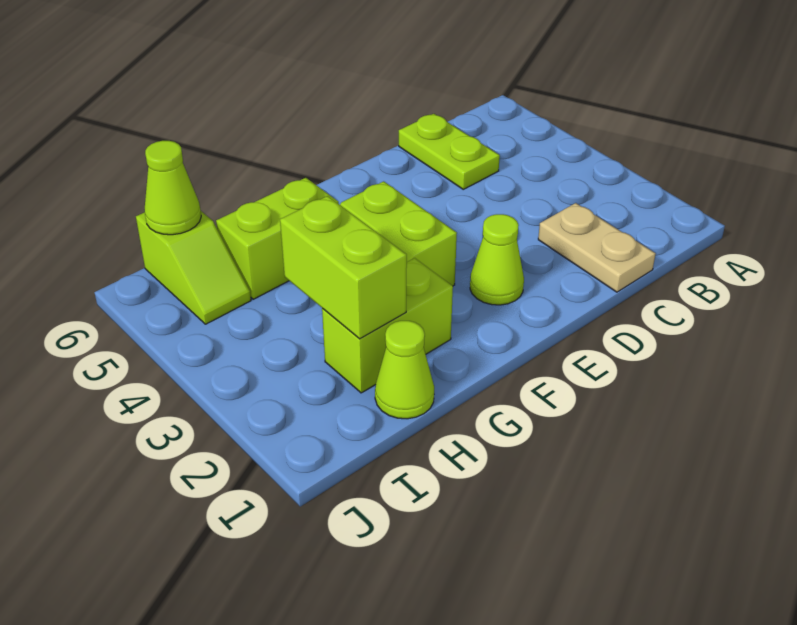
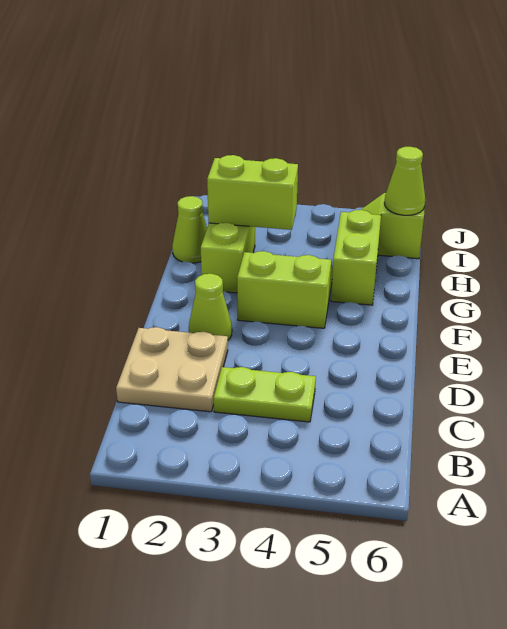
tan plate C1:C2 level 1 -> tan plate C1:D2 level 1
lime plate C5:C6 level 1 -> lime plate C3:C4 level 1

